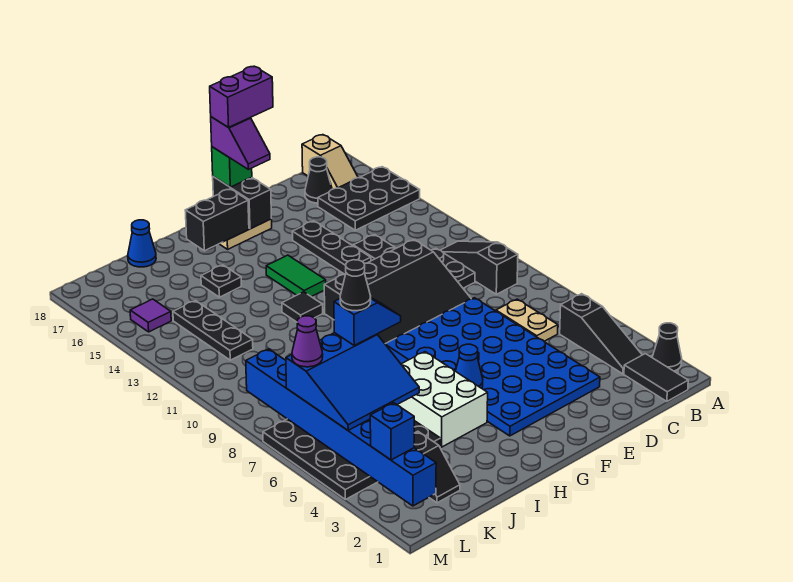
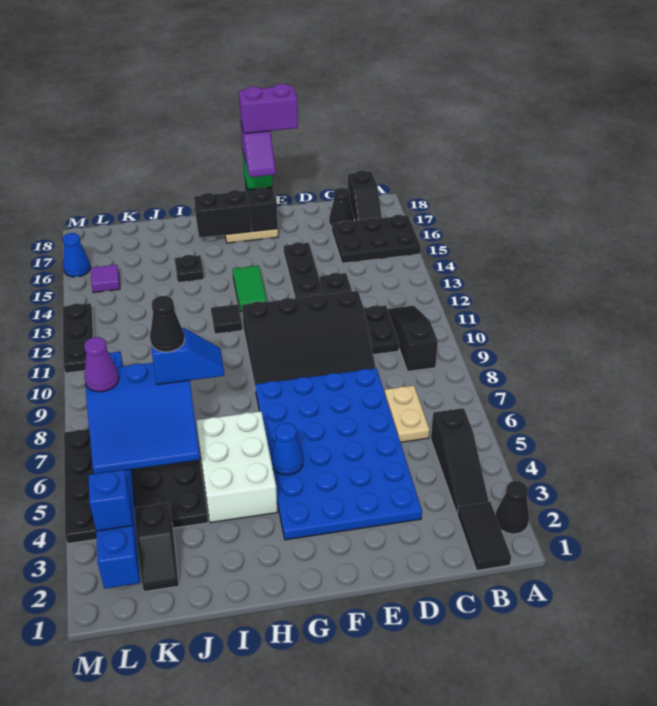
tan slope B17:B18 level 1 top 18 -> black slope B17:B18 level 1 top 18
blue cone J18 level 1 -> blue cone M16 level 1
black plate K12:K14 level 1 -> black plate M11:M13 level 1

